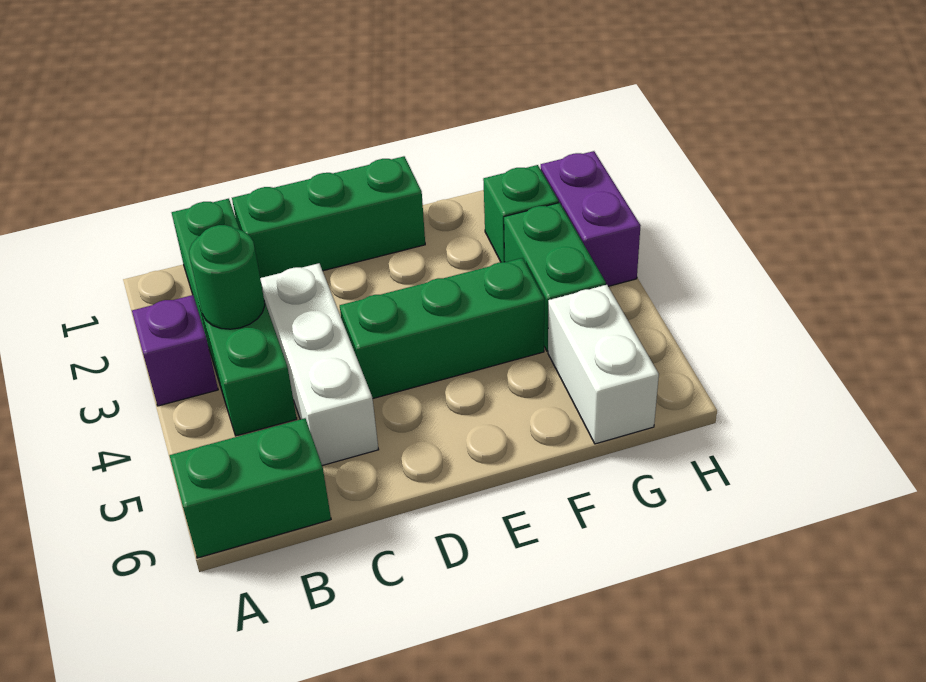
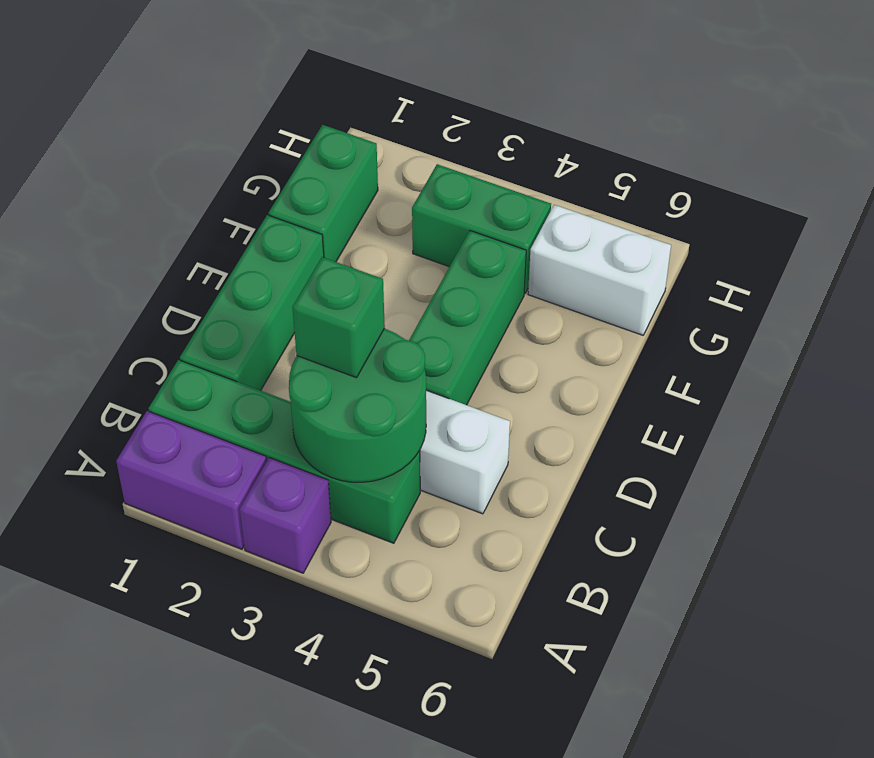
green brick A6:B6 level 1 -> green brick F1:G1 level 1
green round brick B3 level 2 -> green round brick B3:C4 level 2
green brick G2 level 1 -> green brick C3 level 3
purple brick H2:H3 level 1 -> purple brick A1:A2 level 1

